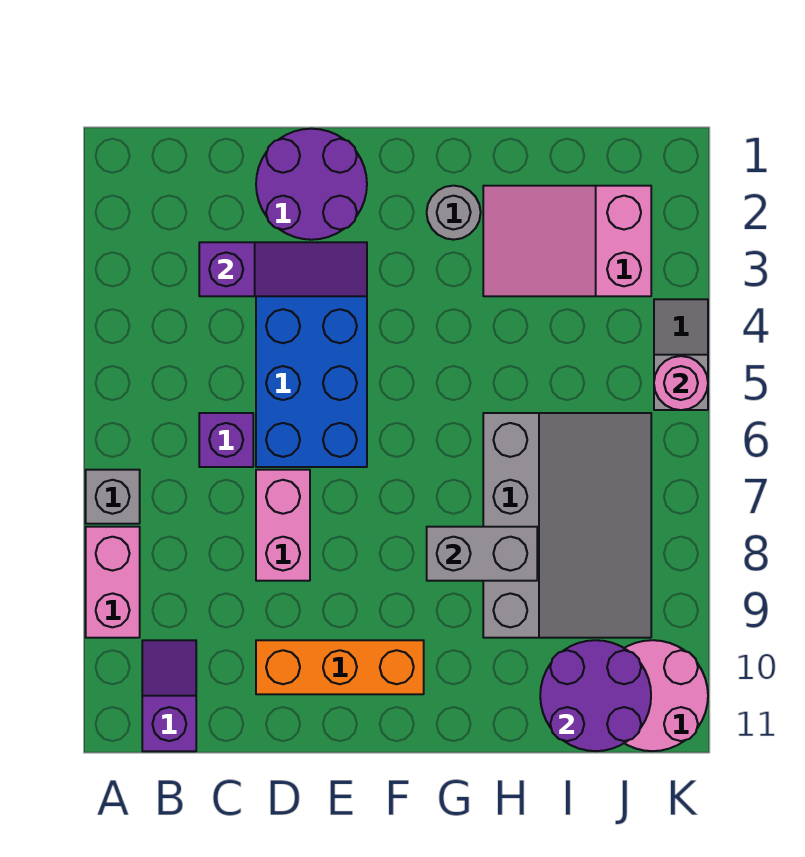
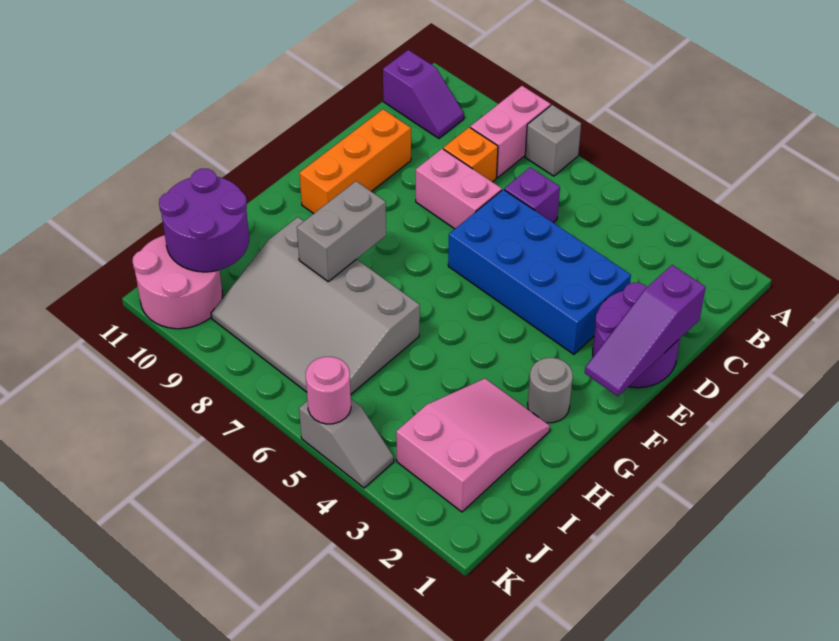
pink brick A8:A9 level 1 -> pink brick A8:B8 level 1
purple slope C3:E3 level 2 top C -> purple slope D1:F1 level 2 top D
none -> orange brick C8 level 1

